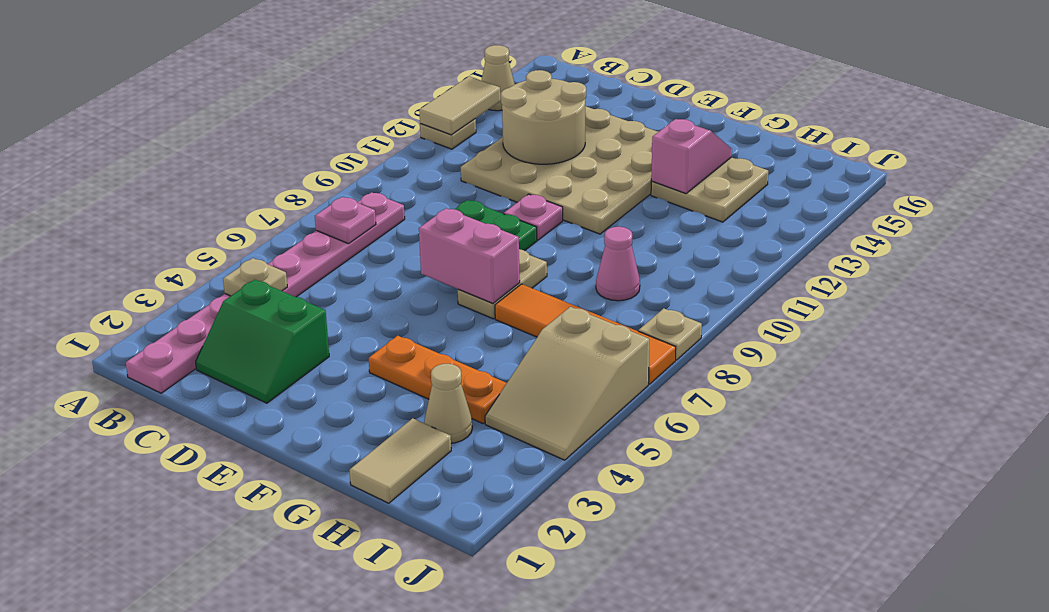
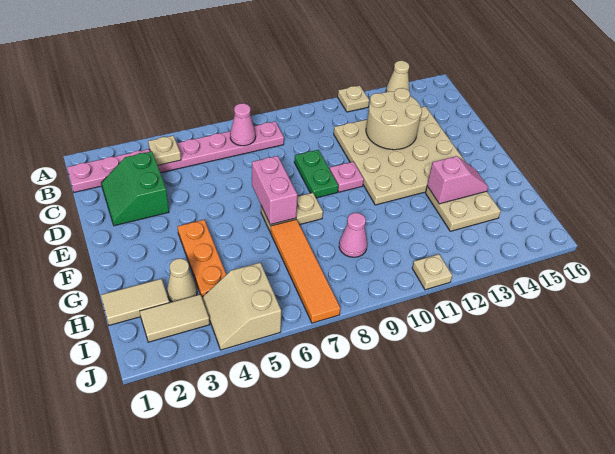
tan tile A12:A13 level 2 -> tan tile I2:I3 level 1
pink plate B7 level 2 -> pink cone B7 level 2
tan slope I4:J6 level 1 top 6 -> tan slope I4:J5 level 1 top 5
tan plate J8 level 1 -> tan plate J11 level 1

